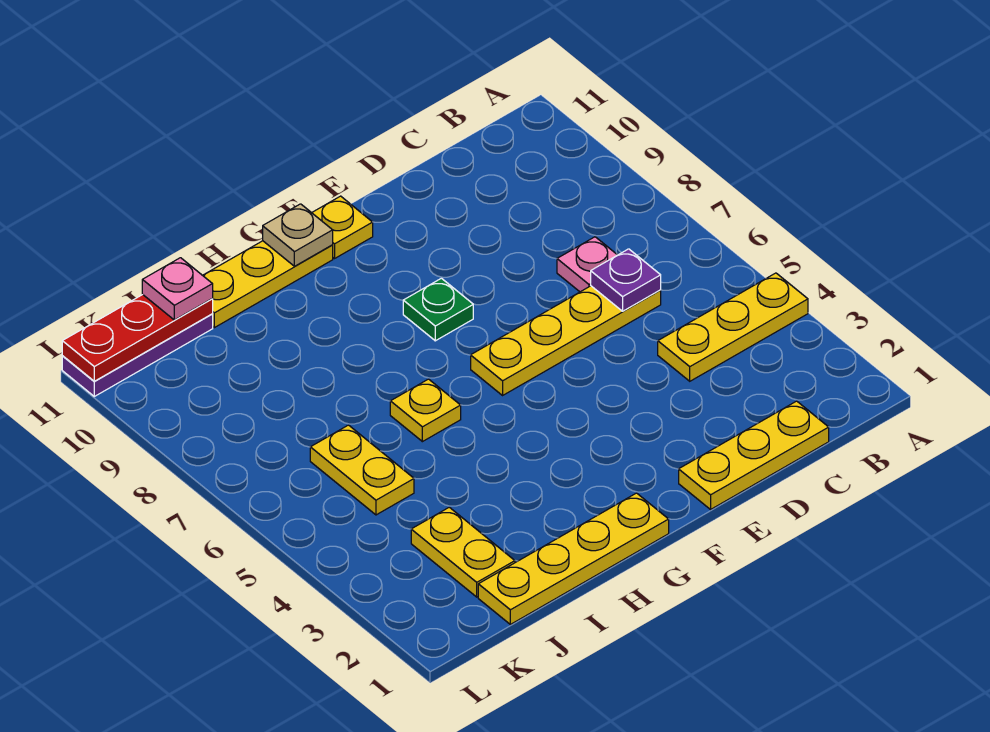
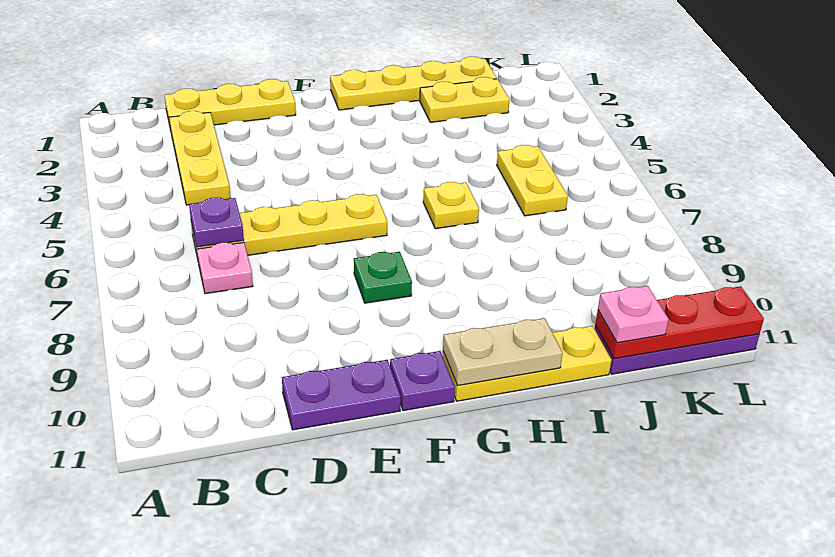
yellow plate A4:C4 level 1 -> yellow plate C2:C4 level 1
none -> purple plate D11:E11 level 1
yellow plate F11 level 1 -> purple plate F11 level 1
tan plate G11 level 2 -> tan plate G11:H11 level 2
yellow plate J2:J3 level 1 -> yellow plate I2:J2 level 1

